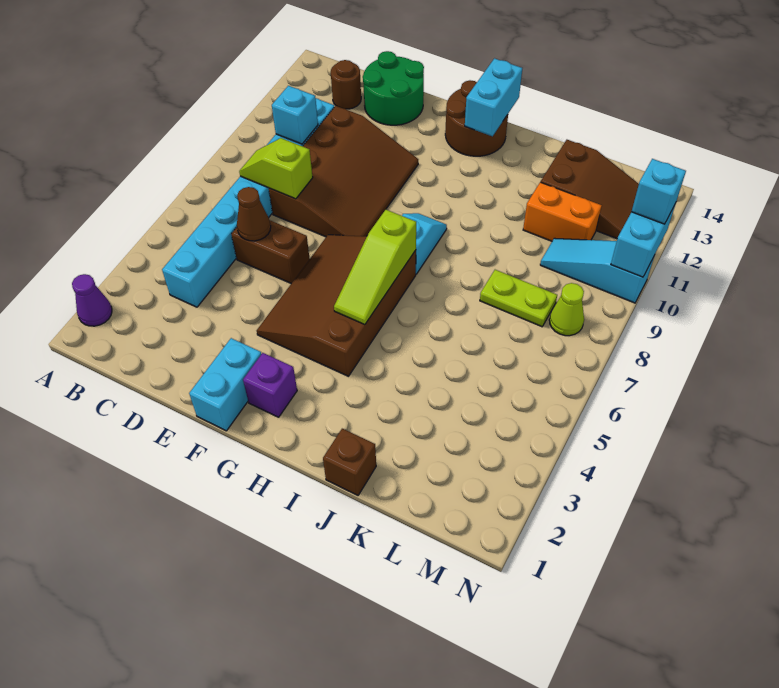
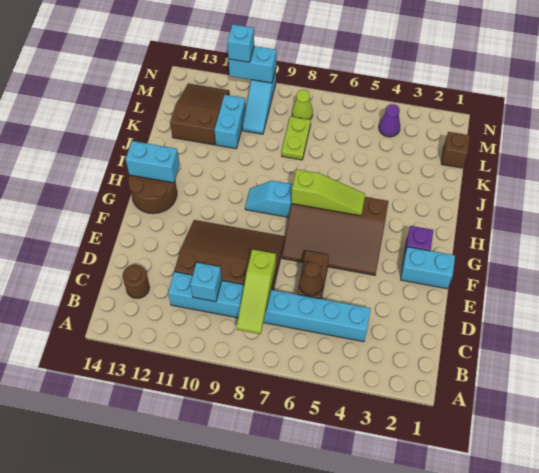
purple cone A2 level 1 -> purple cone M4 level 1
lime slope C8:D8 level 2 top D -> lime slope B8:D8 level 2 top D
green round brick D13:E14 level 1 -> none
brown brick J1 level 1 -> brown brick L1 level 1
orange brick K11:L11 level 1 -> cyan brick K11:L11 level 1

